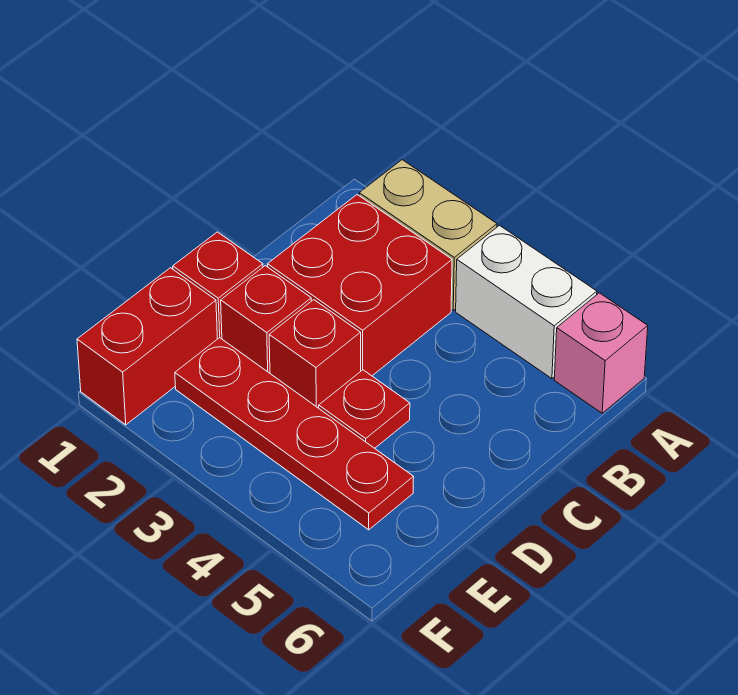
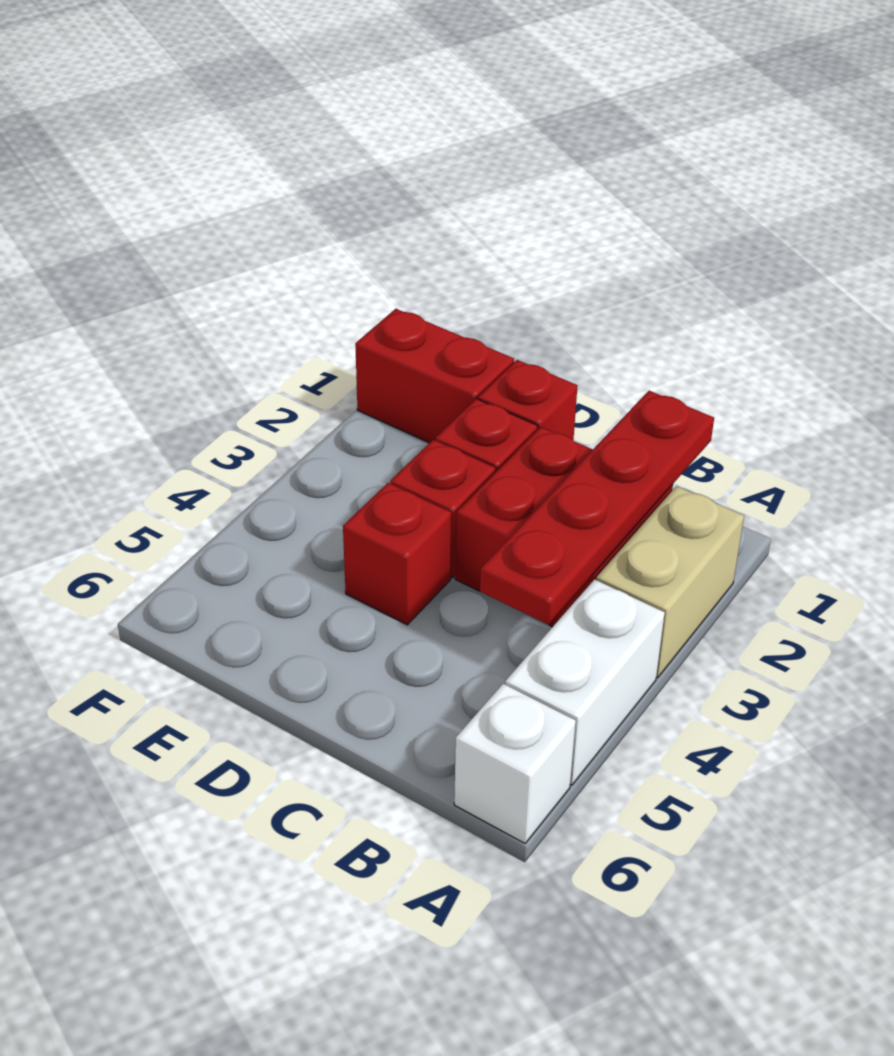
pink brick A6 level 1 -> white brick A6 level 1
red plate D4 level 1 -> red brick D4 level 1
red plate E2:E5 level 1 -> red plate B1:B4 level 2

